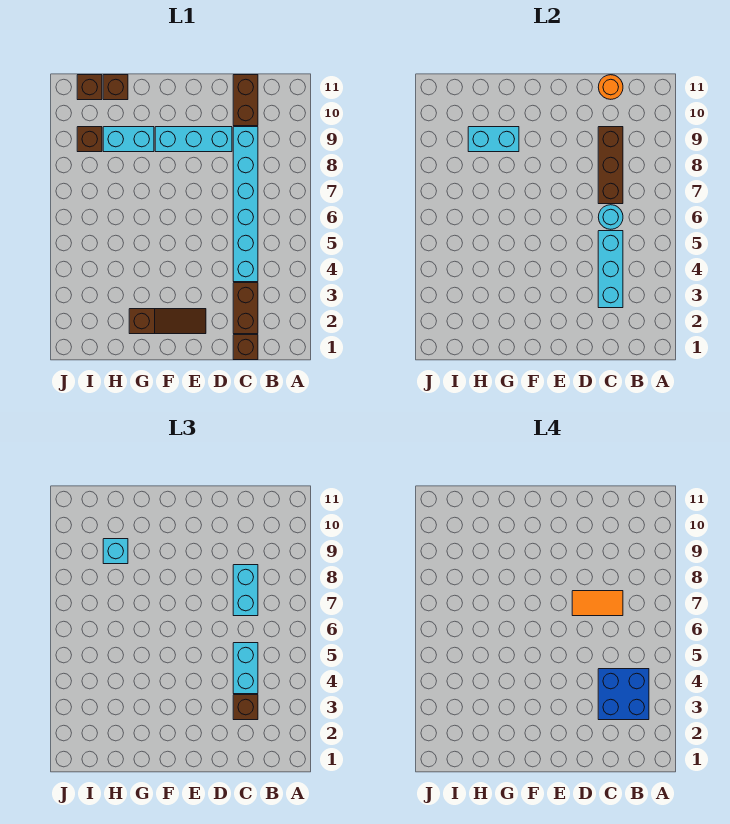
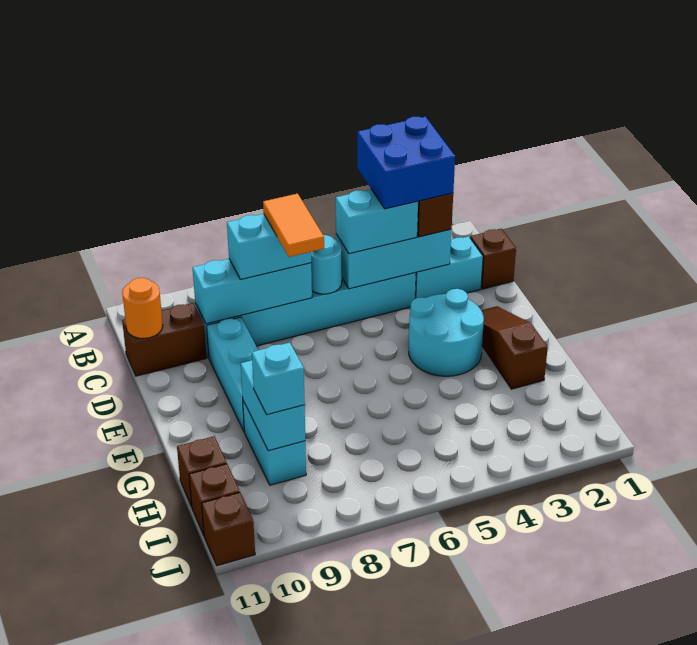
brown brick C2:C3 level 1 -> cyan brick C2:C3 level 1
brown brick C7:C9 level 2 -> cyan brick C7:C9 level 2
none -> cyan round brick E3:F4 level 1
brown brick I9 level 1 -> brown brick J11 level 1

